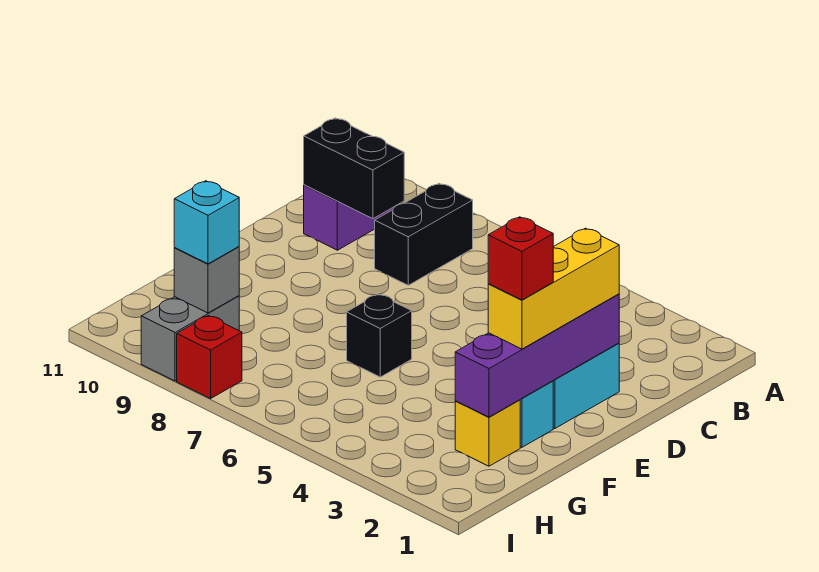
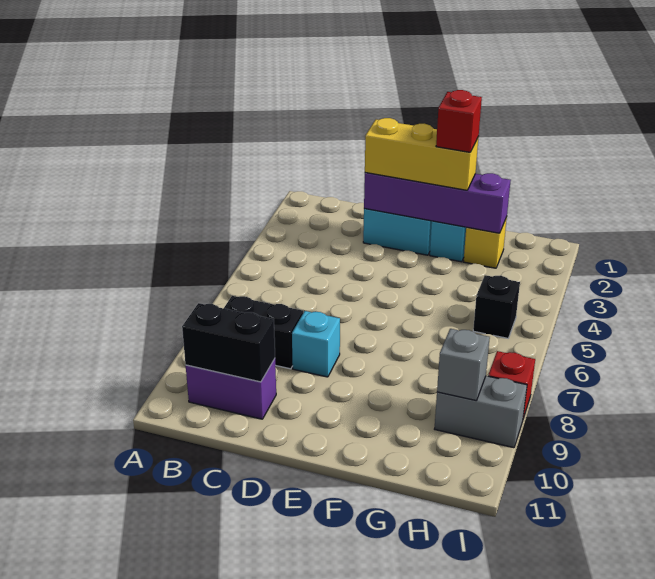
black brick C9:C10 level 2 -> black brick B10:C10 level 2
black brick F6 level 1 -> black brick H5 level 1
cyan brick H9 level 3 -> cyan brick D8 level 1

